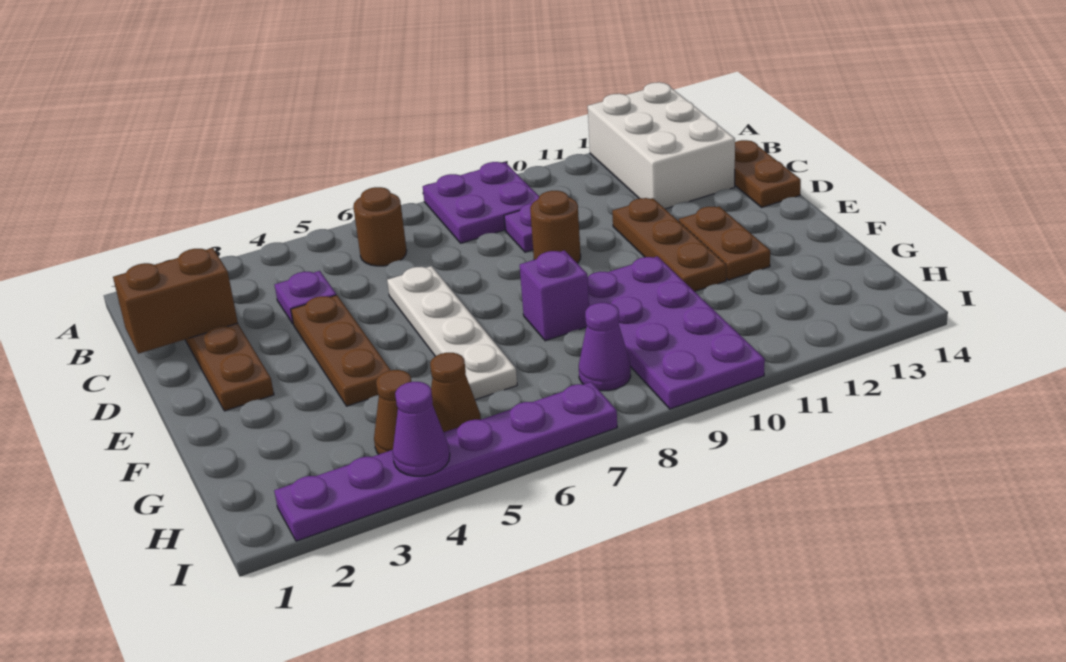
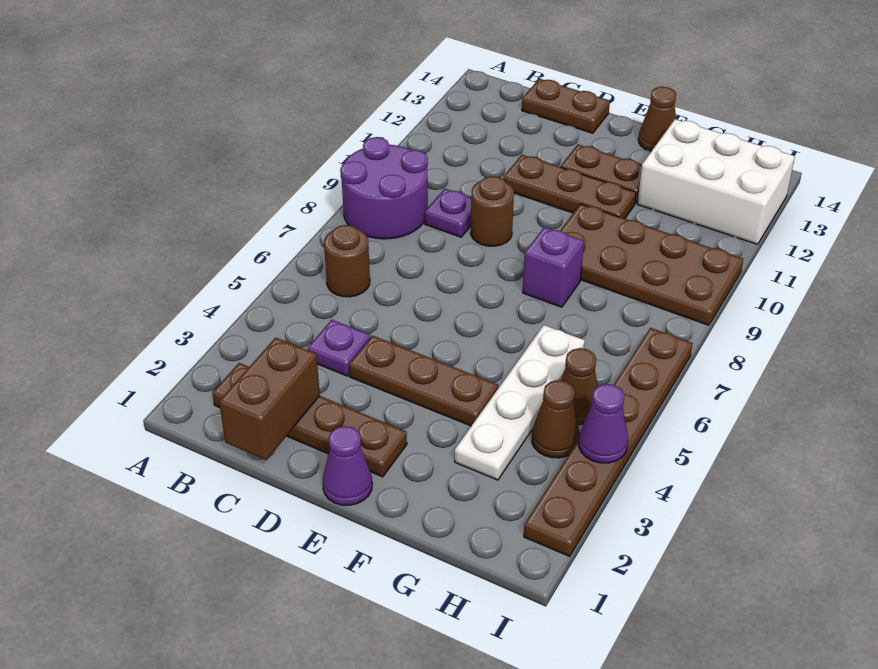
purple plate A8:B9 level 1 -> purple round brick A8:B9 level 1
white brick A12:C13 level 1 -> white brick G12:I13 level 1
white plate D6:G6 level 1 -> white plate G3:G6 level 1
purple plate F9:I10 level 1 -> brown plate F9:I10 level 1
none -> brown cone F14 level 1
purple cone H8 level 1 -> purple cone E1 level 1
purple plate I2:I7 level 1 -> brown plate I2:I7 level 1

